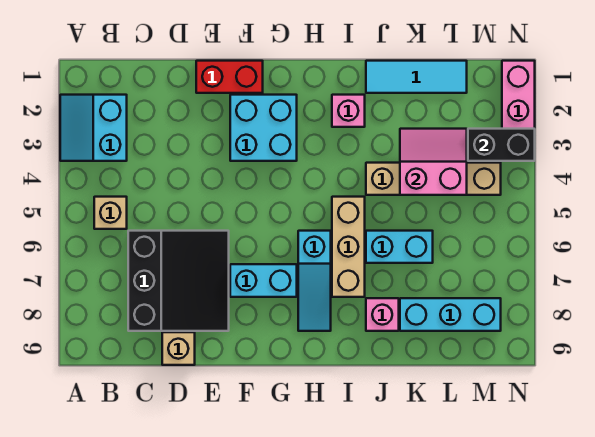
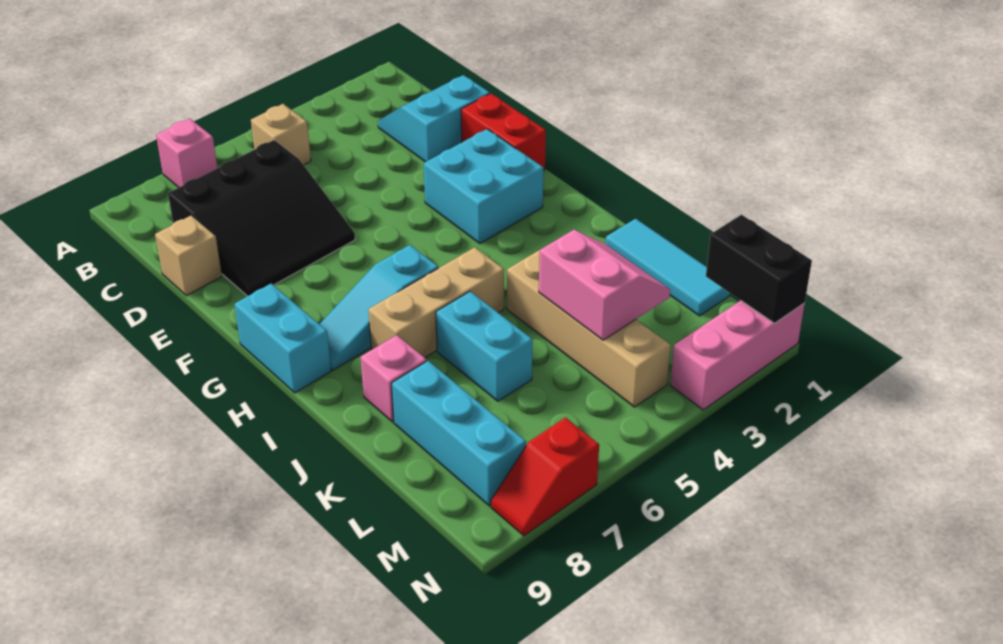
cyan slope A2:B3 level 1 top B -> cyan slope C1:D2 level 1 top D
cyan brick F7:G7 level 1 -> cyan brick G9:H9 level 1
pink brick I2 level 1 -> pink brick A7 level 1
black brick M3:N3 level 2 -> black brick M1:N1 level 2
none -> red slope N7:N8 level 1 top 7

